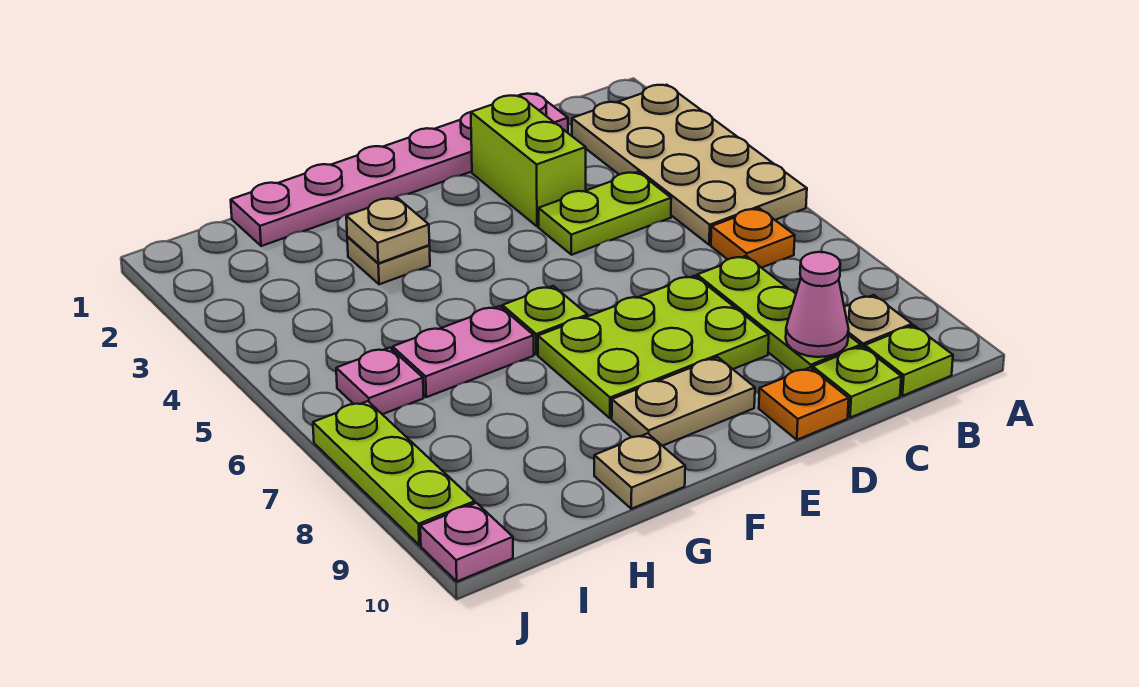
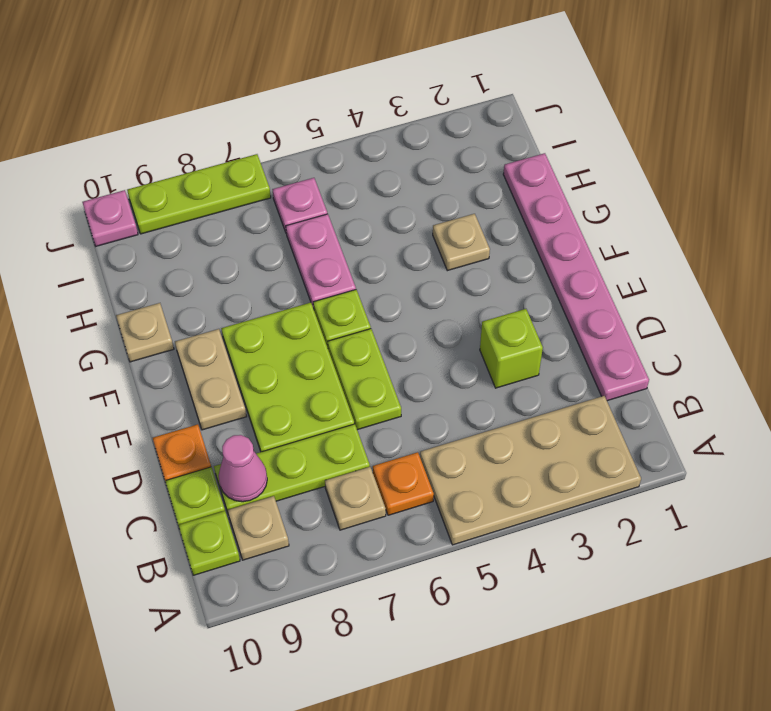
lime plate C4:D4 level 1 -> lime plate D6:E6 level 1
lime brick D2:D3 level 1 -> lime brick D3 level 1
tan plate G3 level 2 -> tan plate B7 level 1

